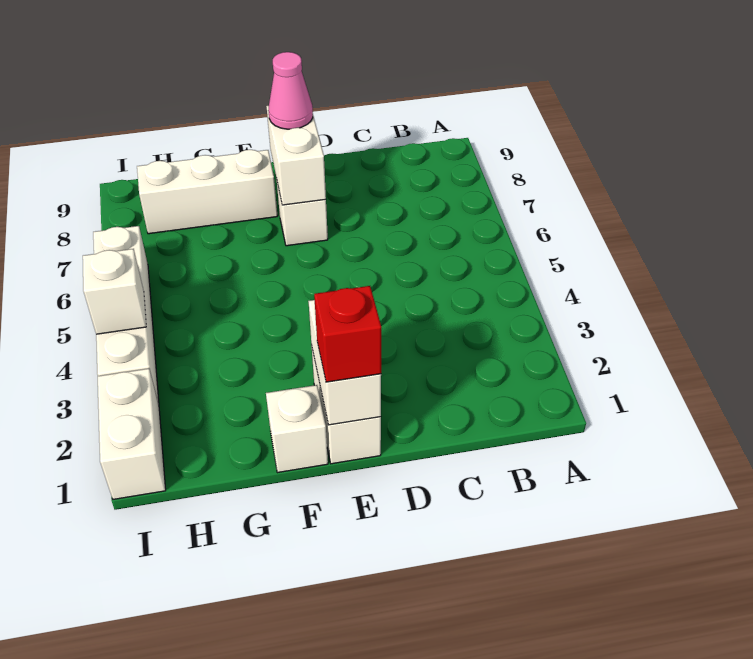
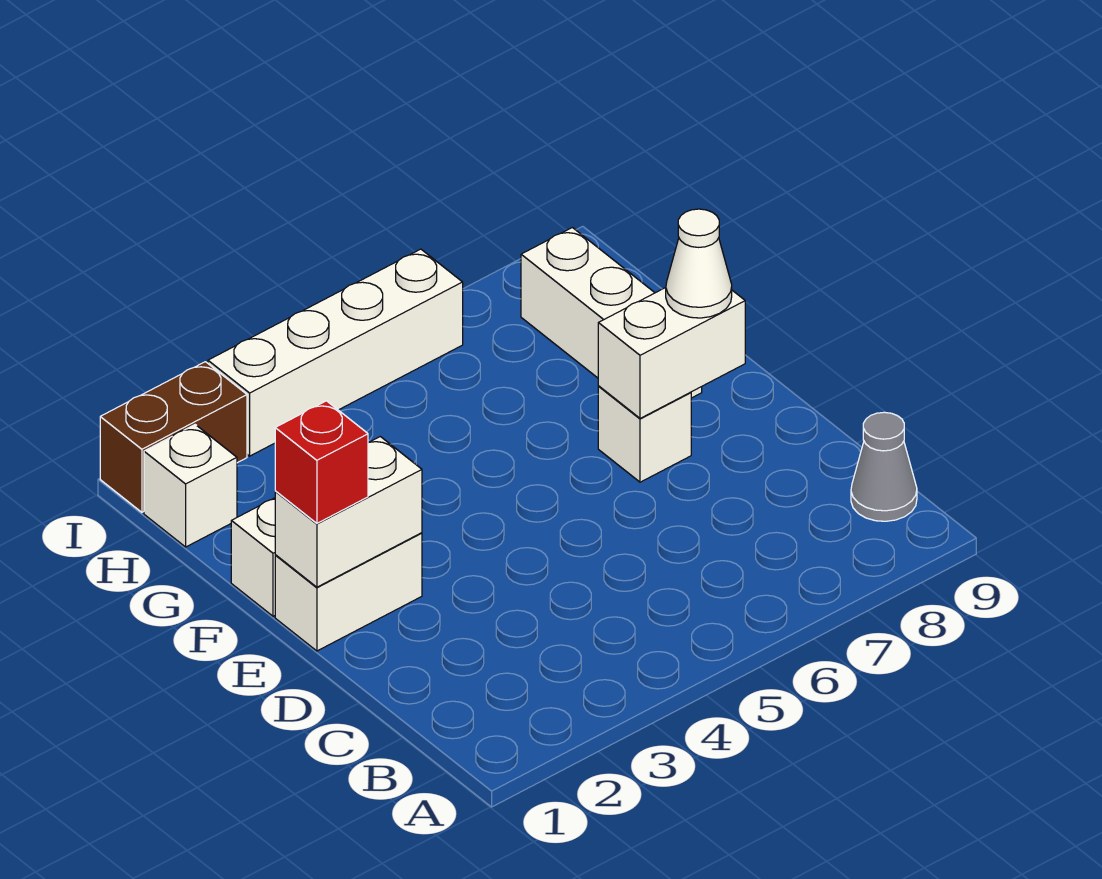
none -> grey cone B9 level 1
pink cone E8 level 3 -> white cone E8 level 3
white brick I1:I2 level 1 -> brown brick I1:I2 level 1
white brick I4 level 2 -> white brick H1 level 1

